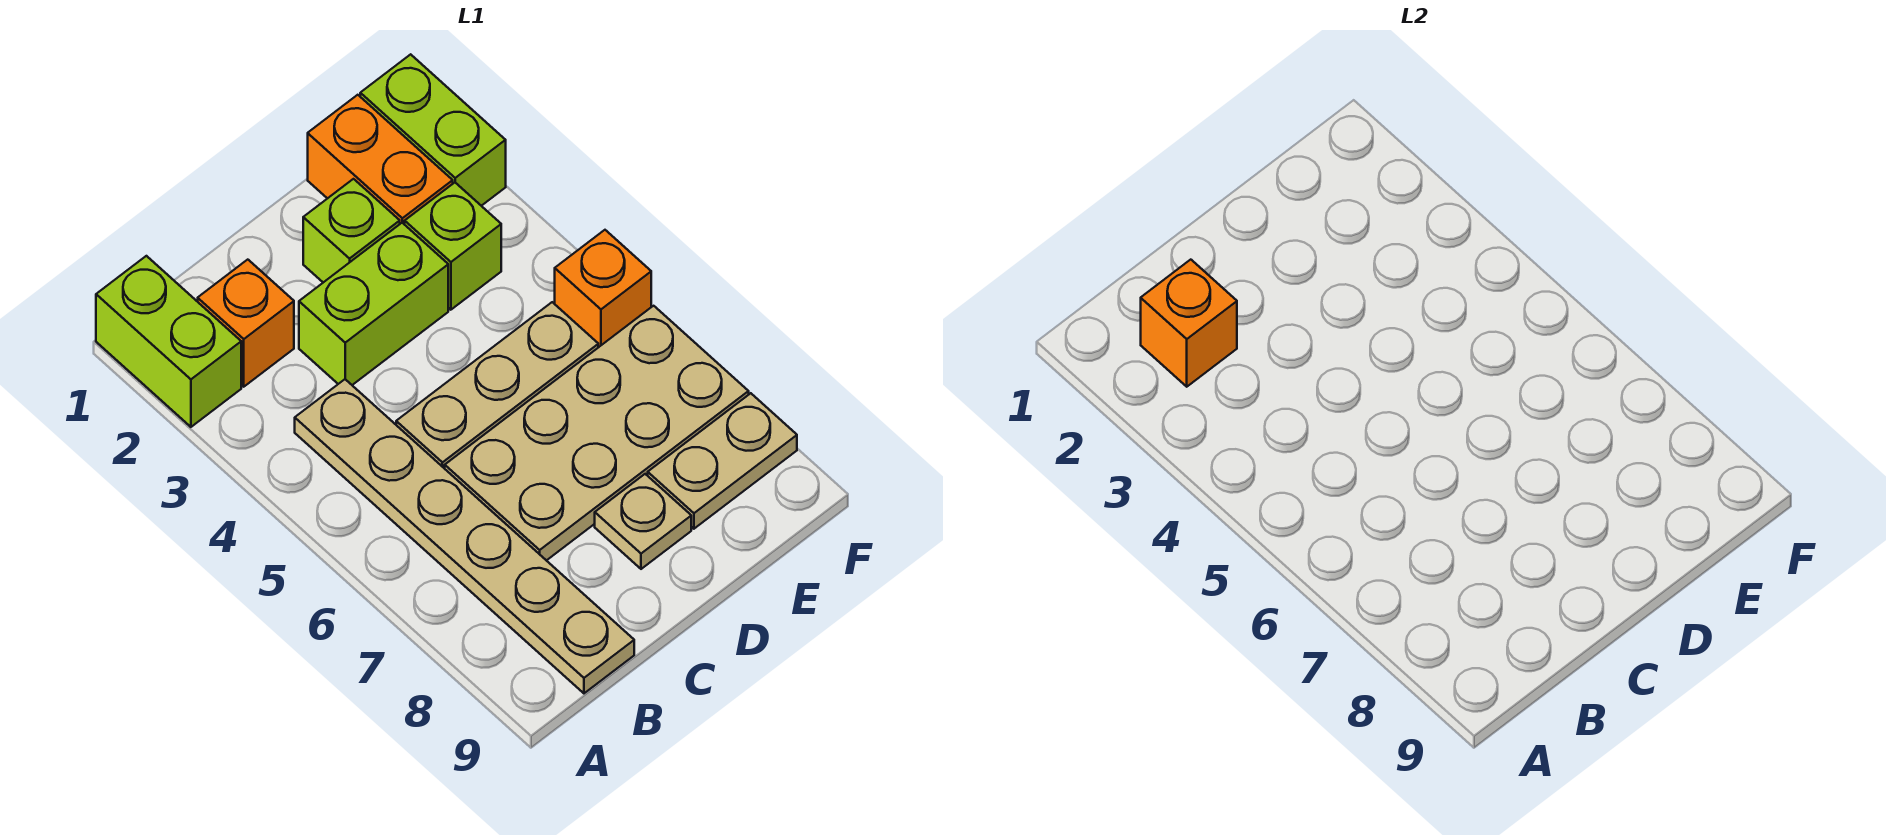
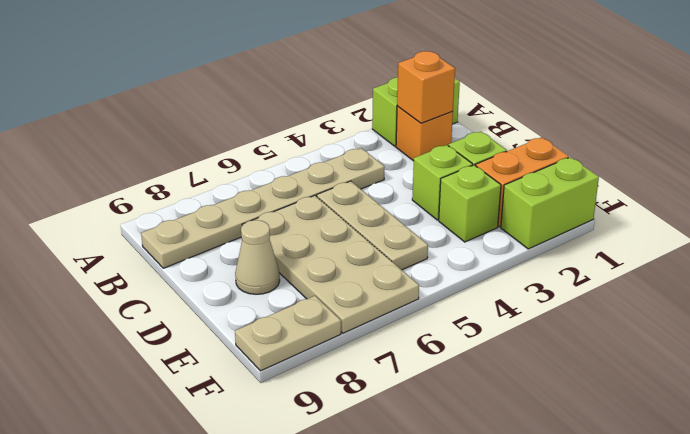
lime brick C3:D3 level 1 -> lime brick D3 level 1
tan plate D8 level 1 -> tan cone D8 level 1
tan plate E8:F8 level 1 -> tan plate F8:F9 level 1
orange brick F5 level 1 -> none

